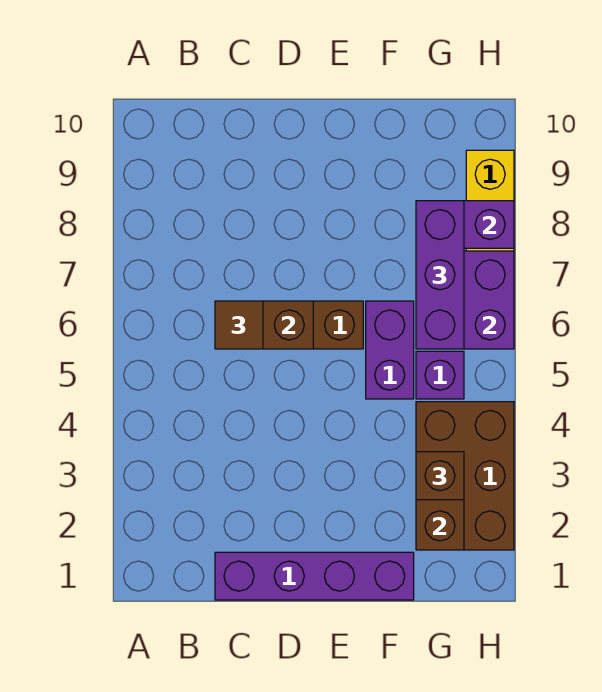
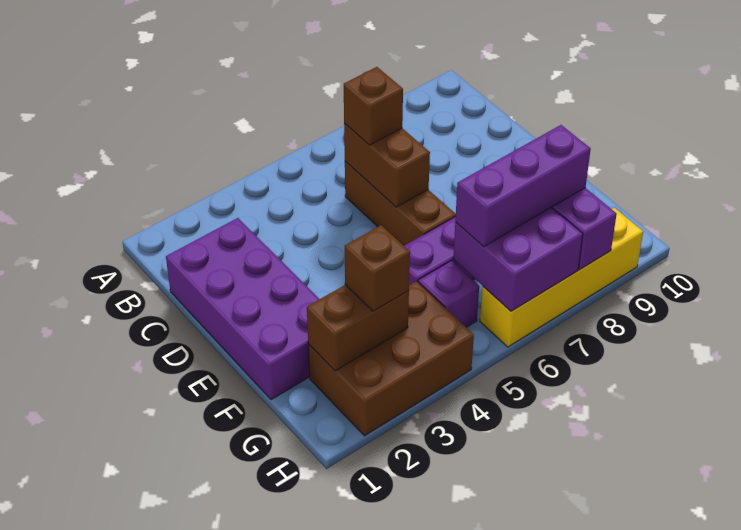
purple brick C1:F1 level 1 -> purple brick C1:F2 level 1
brown tile C6 level 3 -> brown brick C6 level 3

